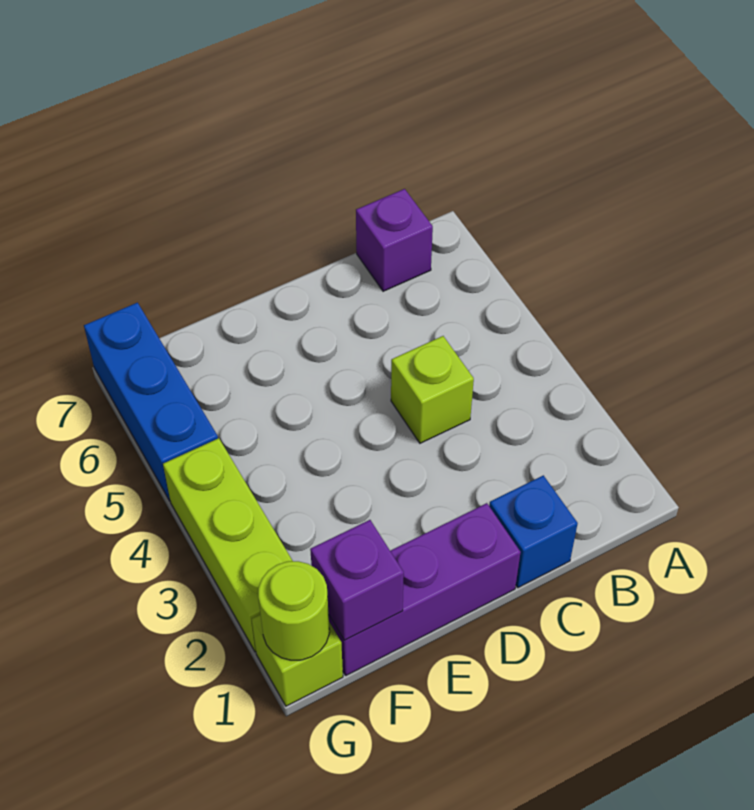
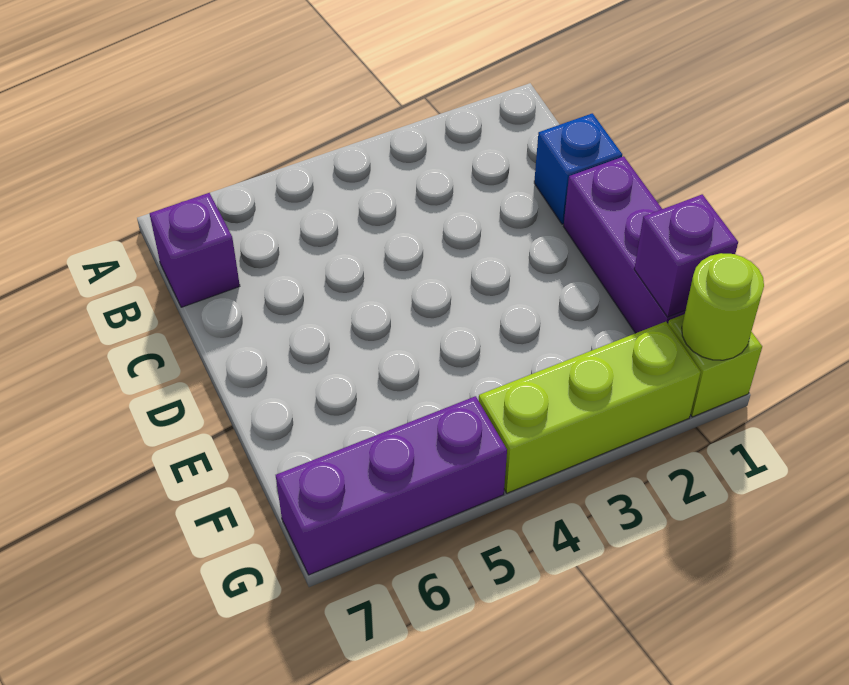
lime brick C4 level 1 -> none
blue brick G5:G7 level 1 -> purple brick G5:G7 level 1

